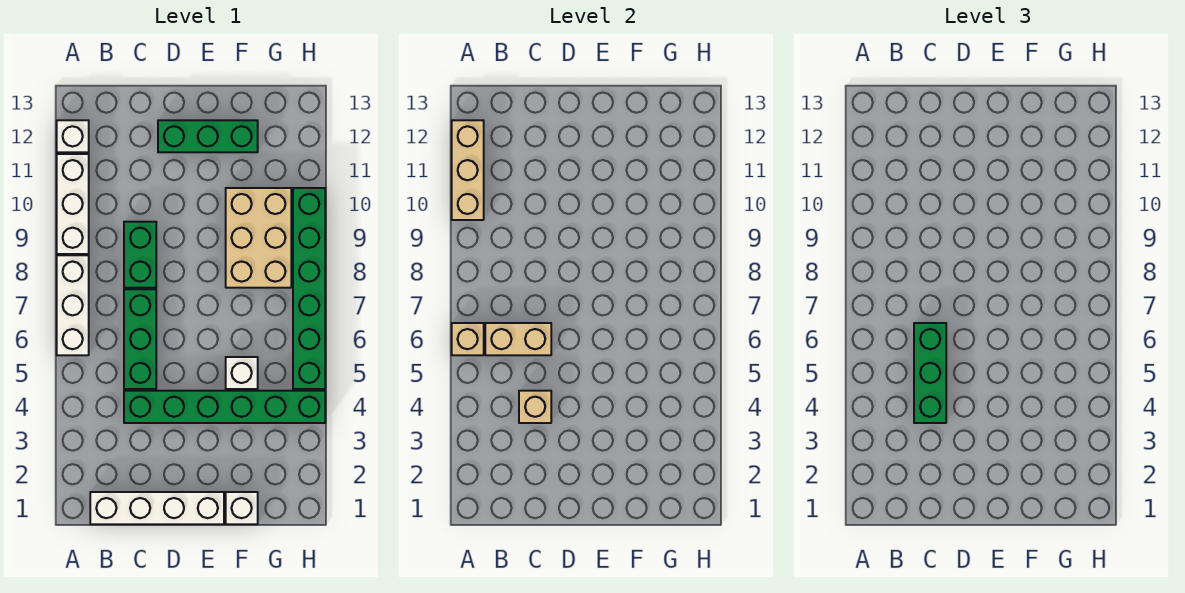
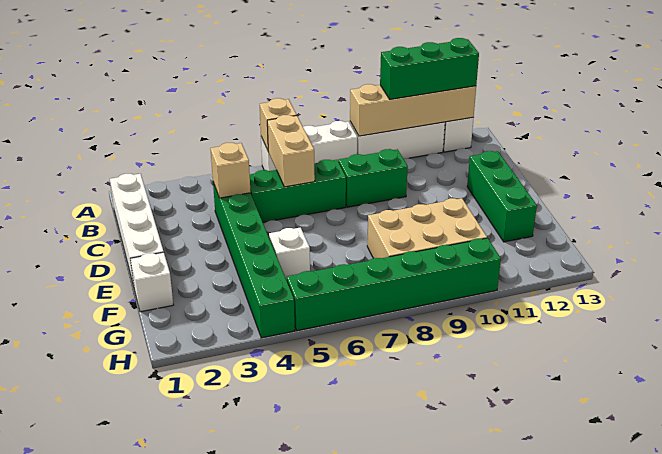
tan brick A10:A12 level 2 -> tan brick A9:A12 level 2
green brick C4:C6 level 3 -> green brick A10:A12 level 3

